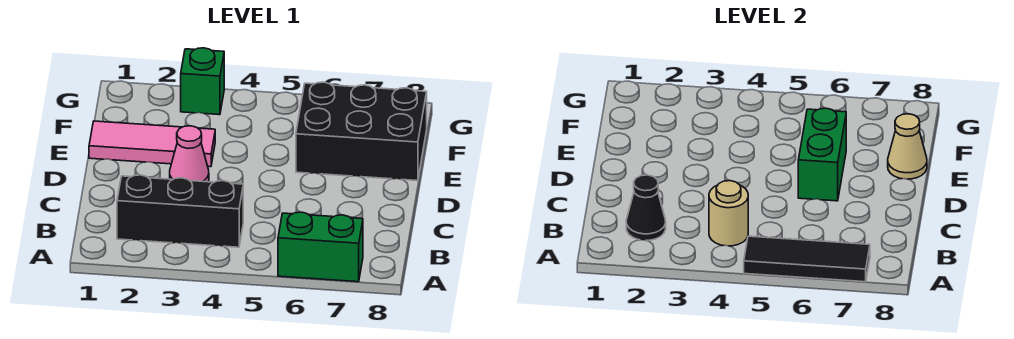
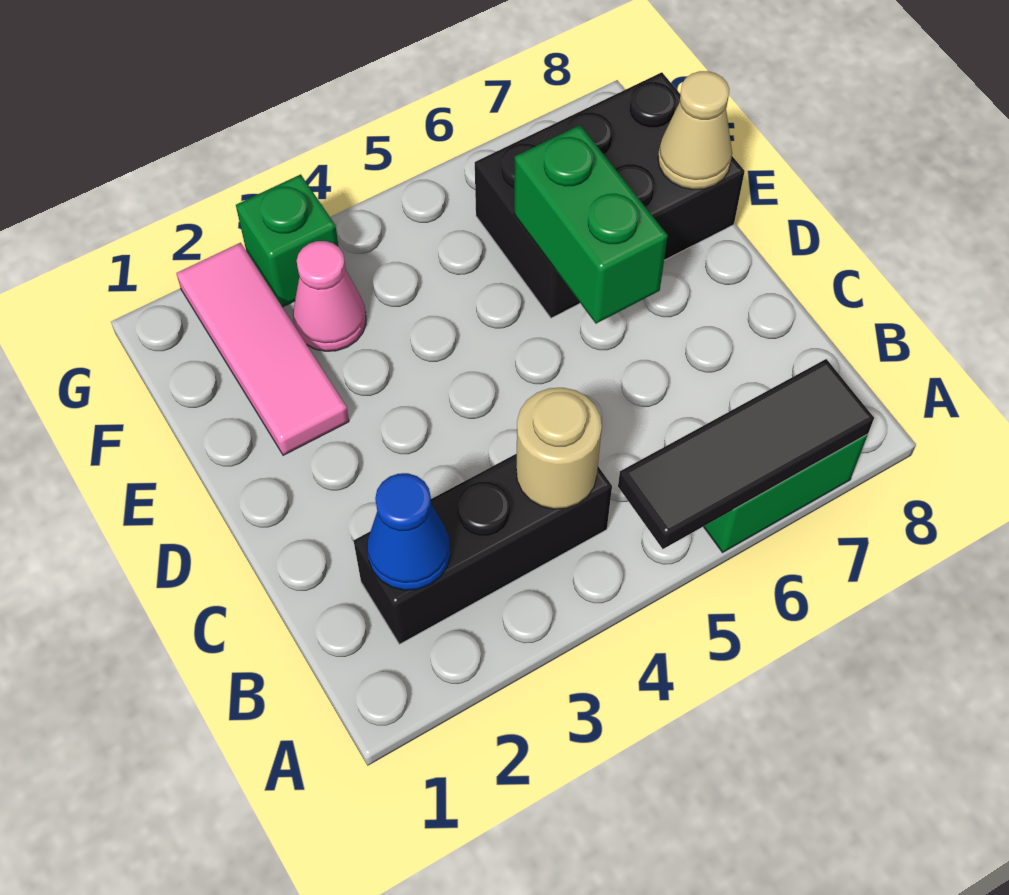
black cone B2 level 2 -> blue cone B2 level 2
pink cone D3 level 1 -> pink cone F3 level 1
pink tile E1:E3 level 1 -> pink tile E2:G2 level 1

